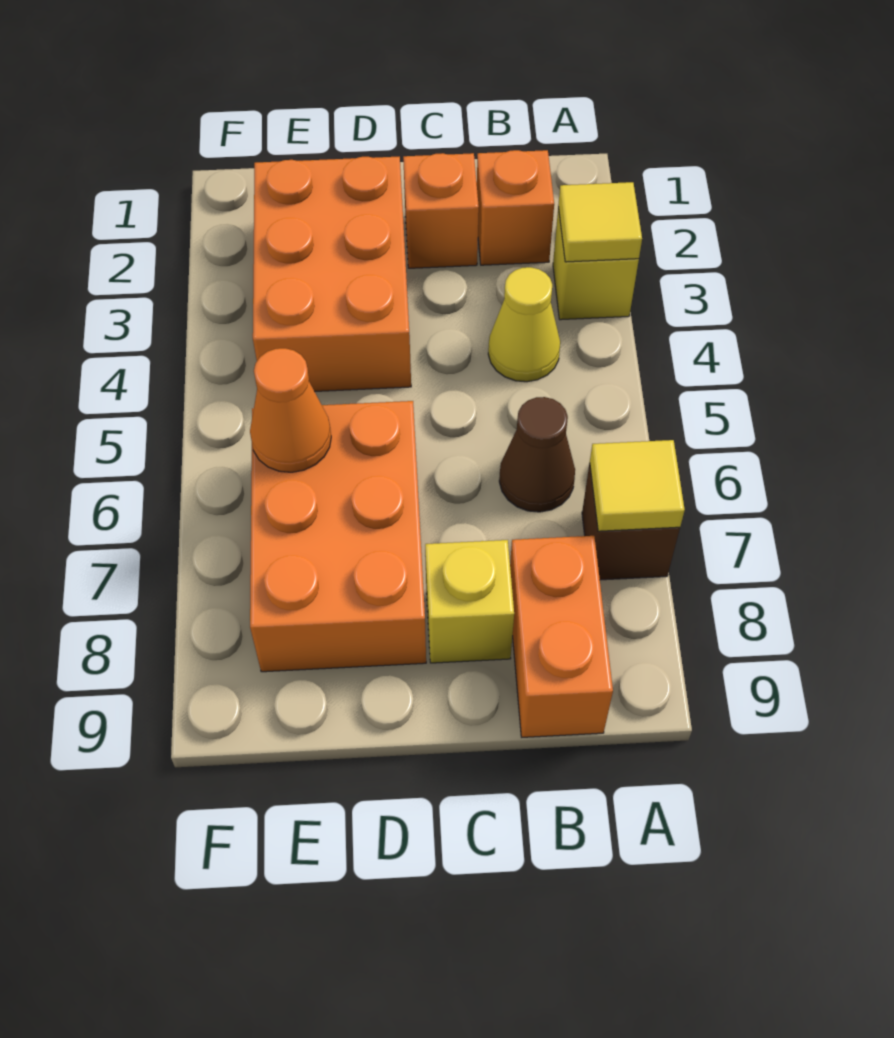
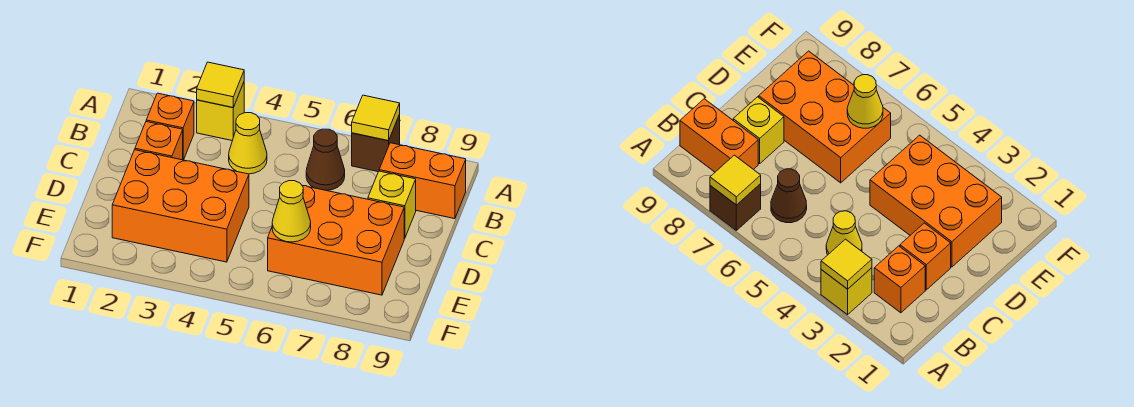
orange cone E6 level 2 -> yellow cone E6 level 2

